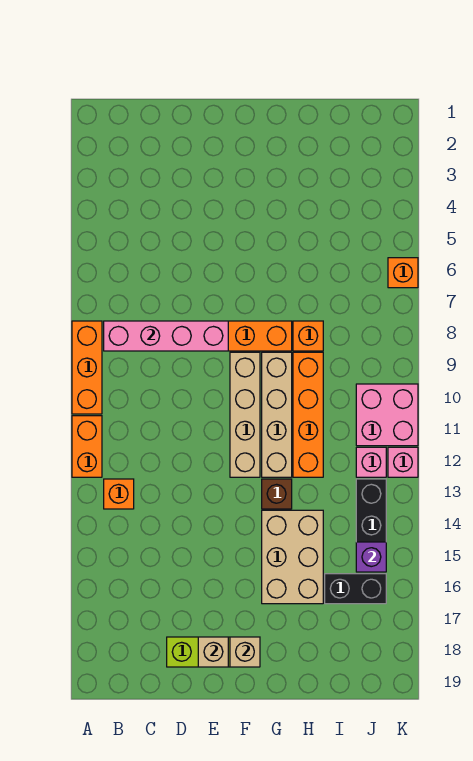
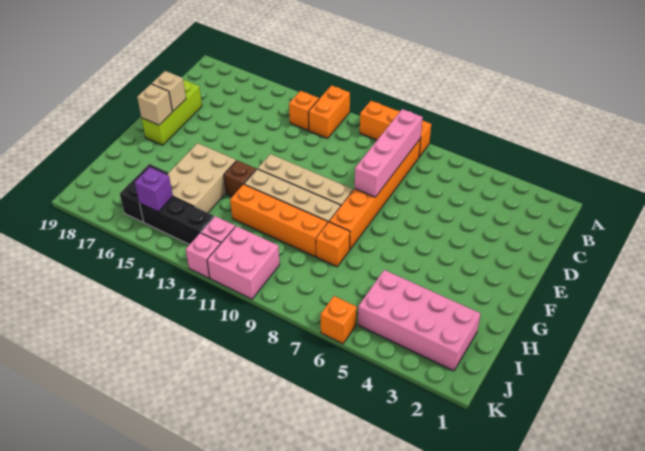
orange brick A11:A12 level 1 -> orange brick A12:B12 level 1
tan brick G14:H16 level 1 -> tan brick G14:I15 level 1
none -> pink brick I2:J5 level 1

